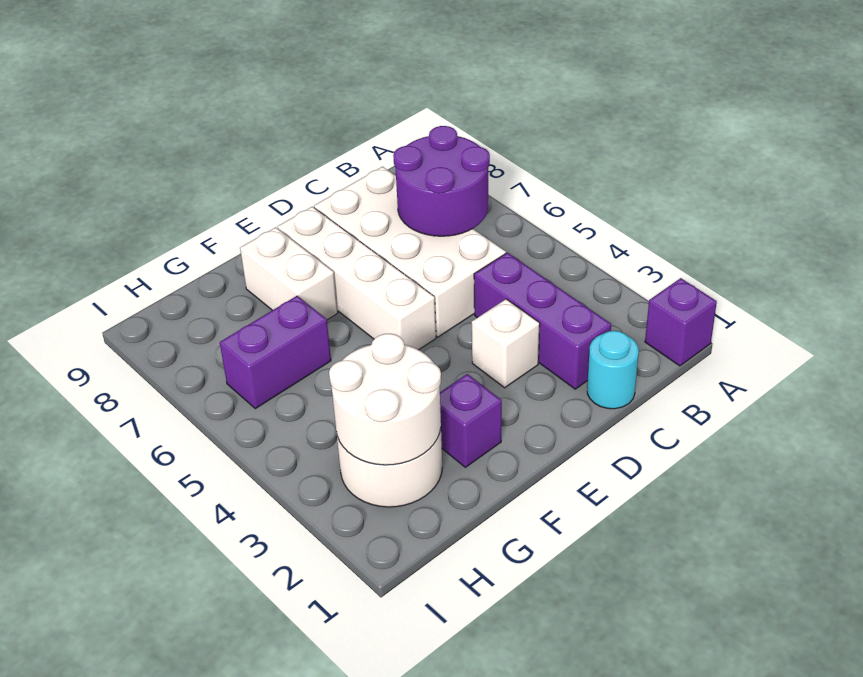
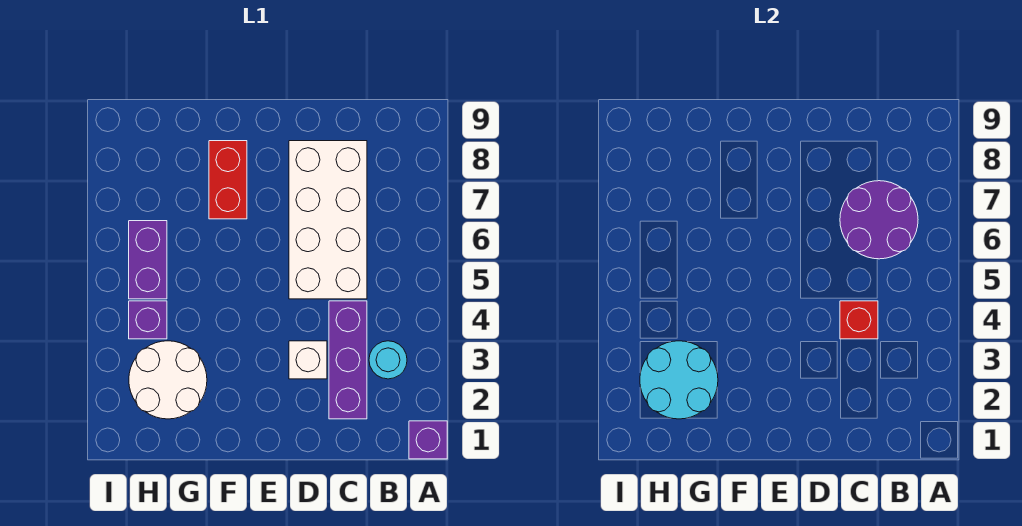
cyan round brick C1 level 1 -> cyan round brick B3 level 1
none -> red brick C4 level 2
white brick E5:E8 level 1 -> none
purple brick F2 level 1 -> purple brick H4 level 1
white brick F7:F8 level 1 -> red brick F7:F8 level 1
white round brick G2:H3 level 2 -> cyan round brick G2:H3 level 2
purple brick G6:H6 level 1 -> purple brick H5:H6 level 1

